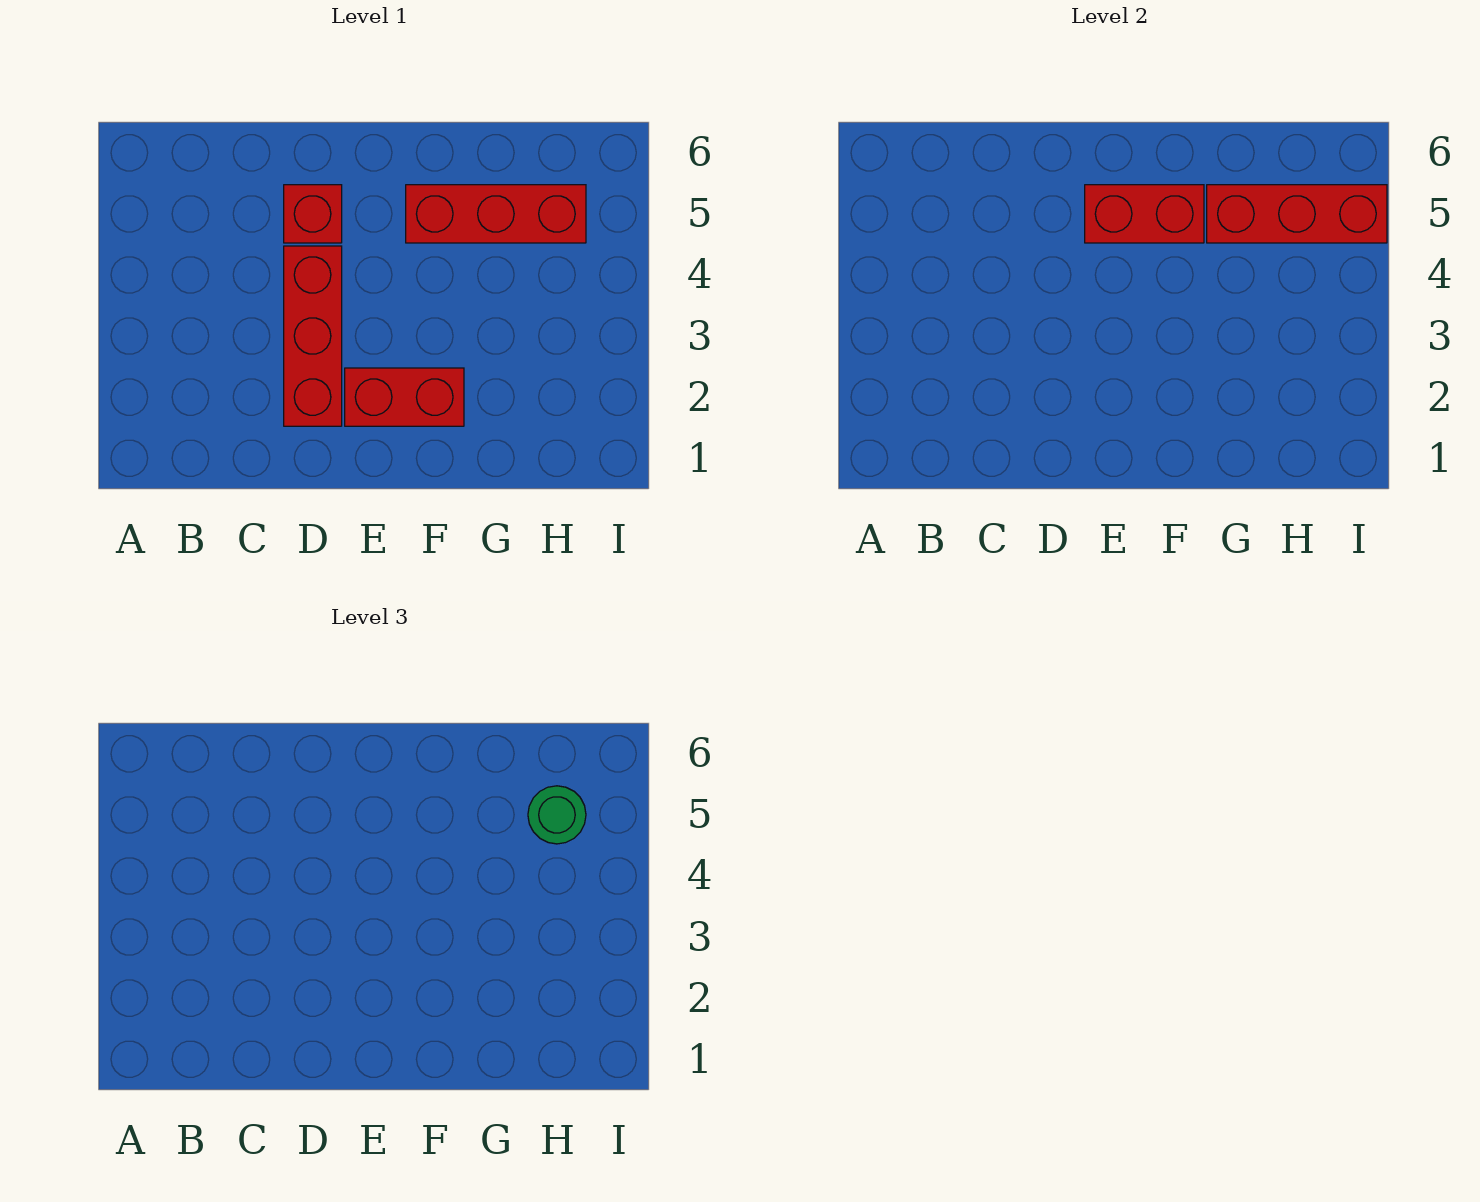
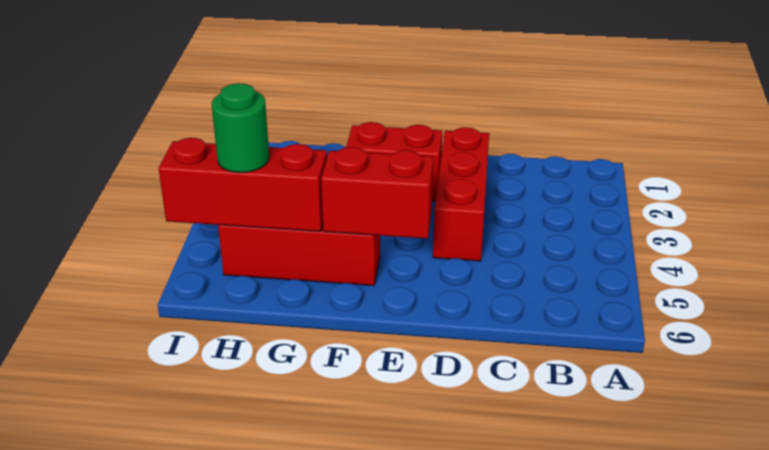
red brick D5 level 1 -> none

